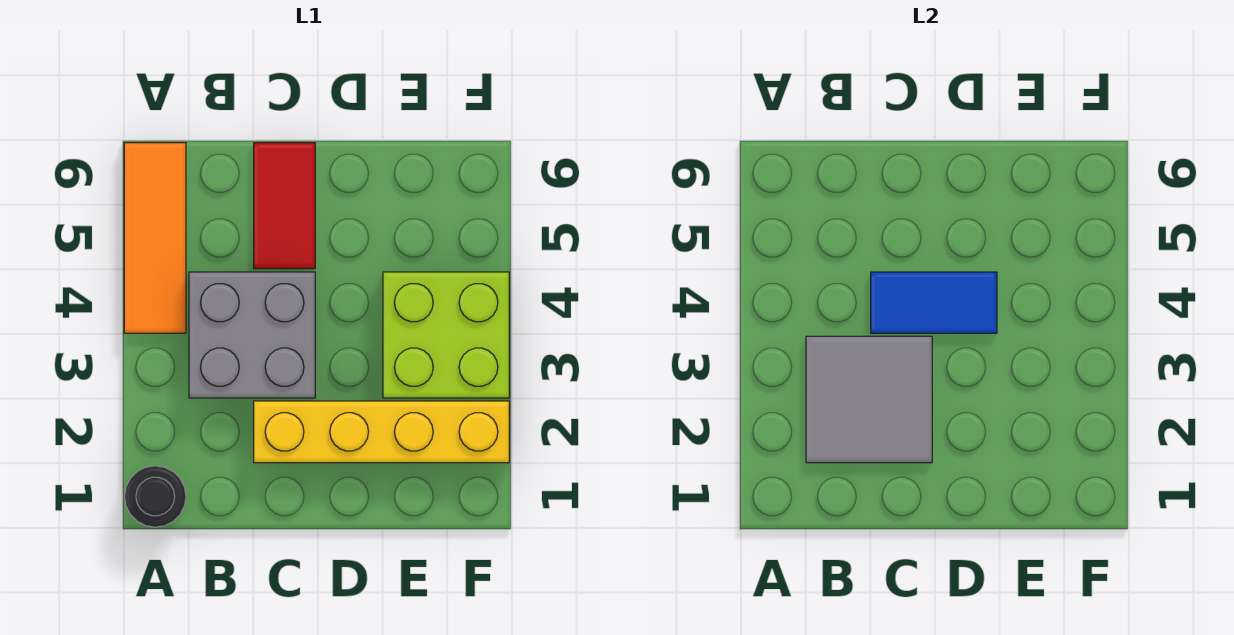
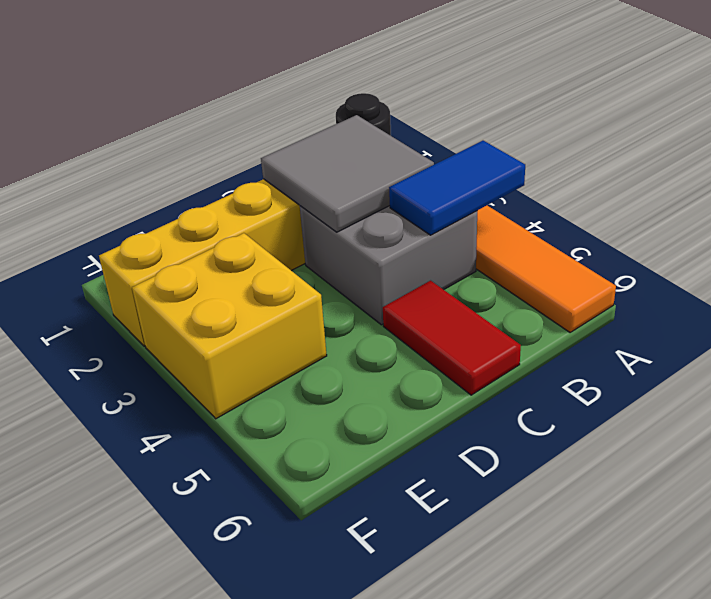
blue tile C4:D4 level 2 -> blue tile A4:B4 level 2
lime brick E3:F4 level 1 -> yellow brick E3:F4 level 1

